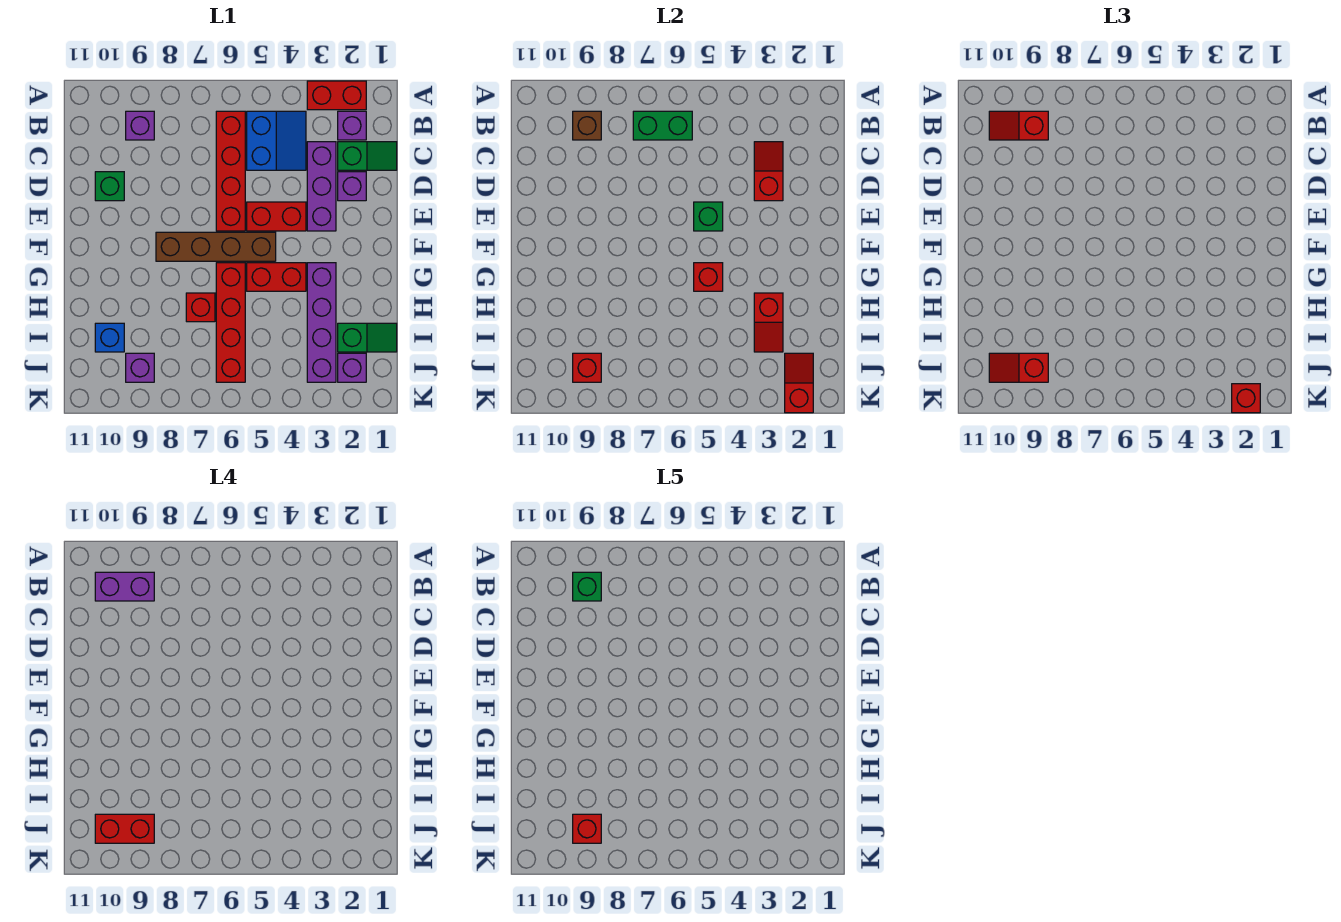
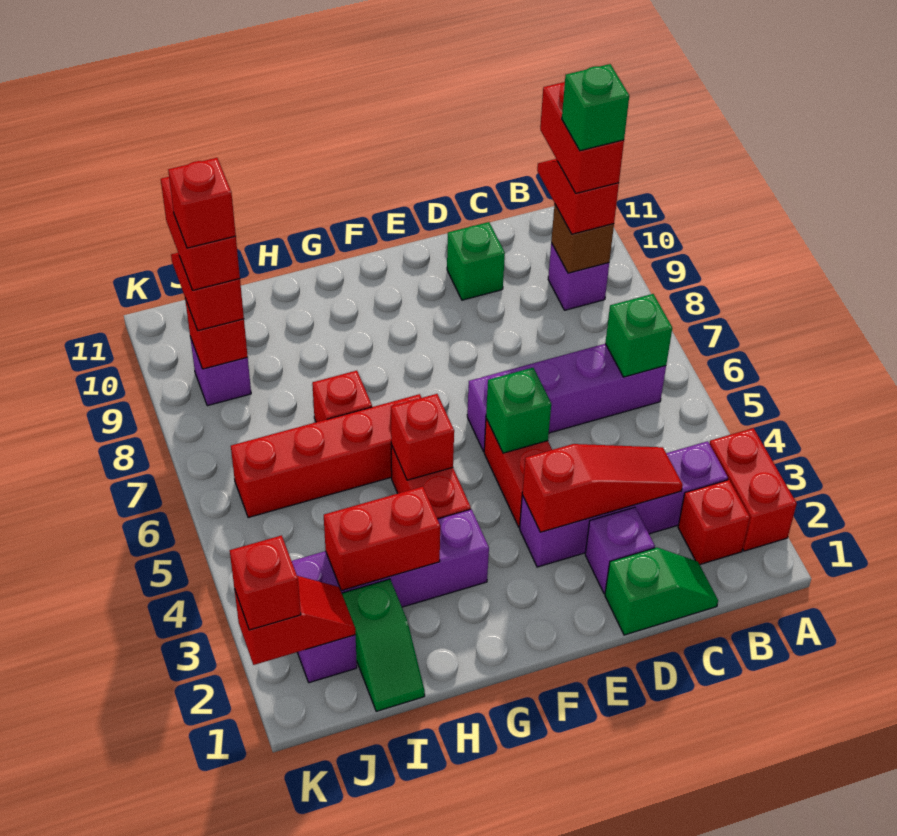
purple brick B2 level 1 -> red brick B2 level 1
blue slope B4:C5 level 1 top 5 -> none
red brick B6:E6 level 1 -> purple brick B6:E6 level 1
green brick B6:B7 level 2 -> green brick B6 level 2
purple brick B9:B10 level 4 -> red brick B9:B10 level 4
green slope C1:C2 level 1 top 2 -> green slope C1:D1 level 1 top D
purple brick C3:E3 level 1 -> purple brick B3:E3 level 1
red slope C3:D3 level 2 top D -> red slope C3:E3 level 2 top E
brown brick F5:F8 level 1 -> none
red slope H3:I3 level 2 top H -> red brick H3:I3 level 2
blue brick I10 level 1 -> none

